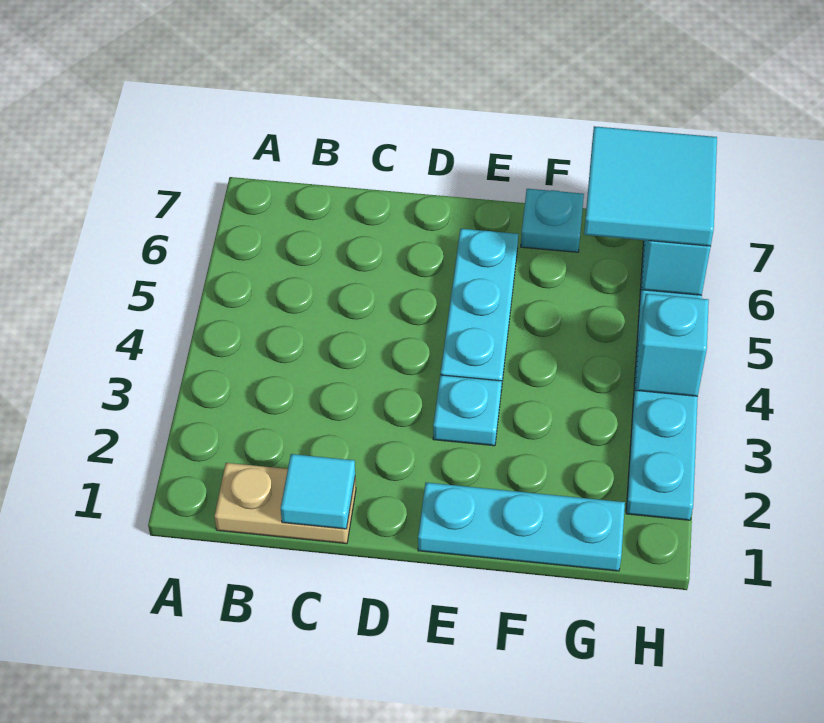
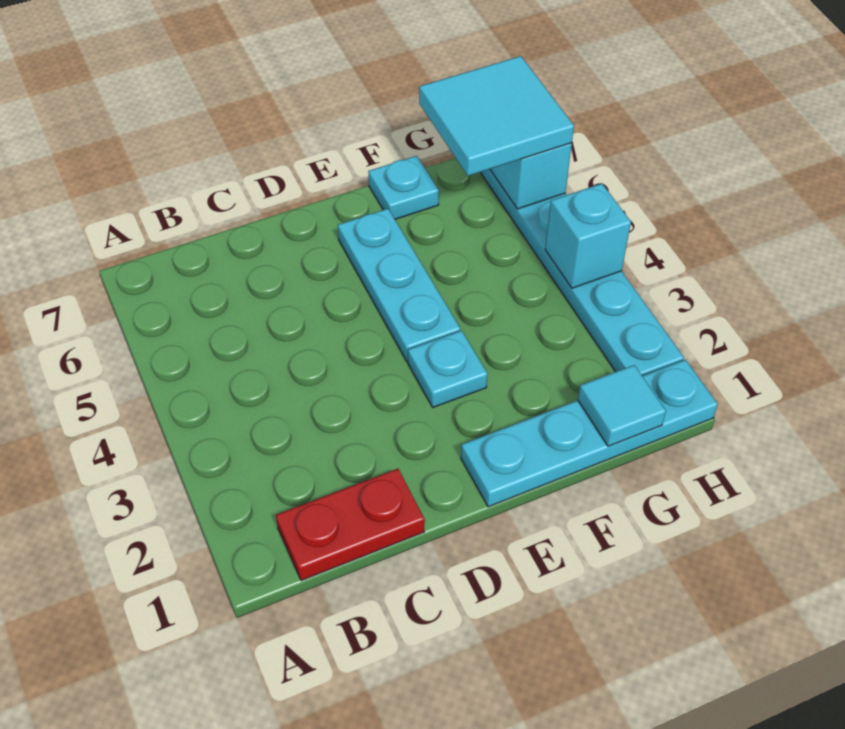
tan plate B1:C1 level 1 -> red plate B1:C1 level 1
cyan tile C1 level 2 -> cyan tile G1 level 2
cyan plate E1:G1 level 1 -> cyan plate E1:H1 level 1

